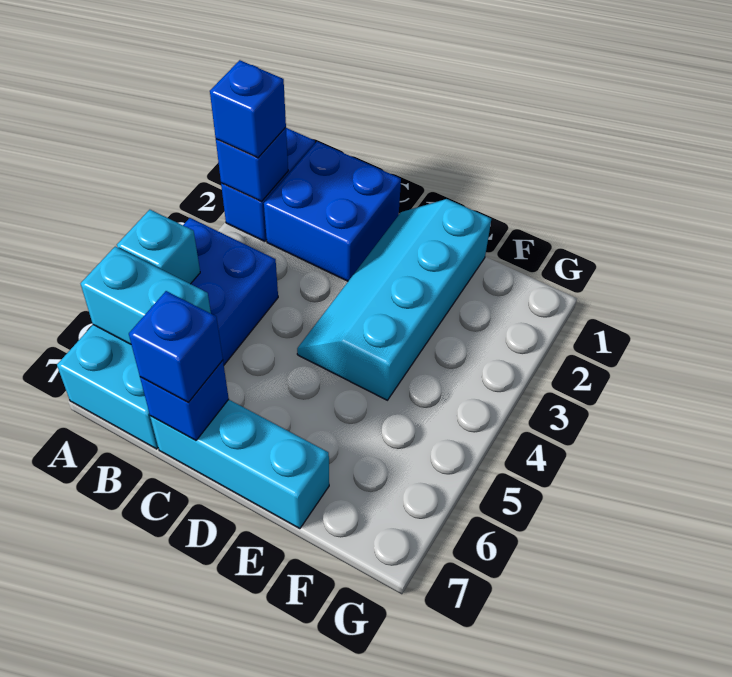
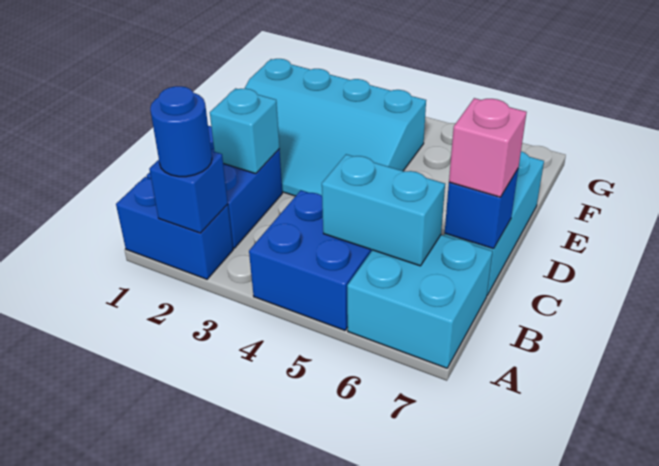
blue brick A2 level 3 -> blue round brick A2 level 3
cyan brick A5 level 2 -> cyan brick C2 level 2
cyan brick A6:B6 level 2 -> cyan brick B5:B6 level 2
blue brick C7 level 3 -> pink brick C7 level 3
cyan slope D1:E4 level 1 top E -> cyan slope D1:F4 level 1 top F

